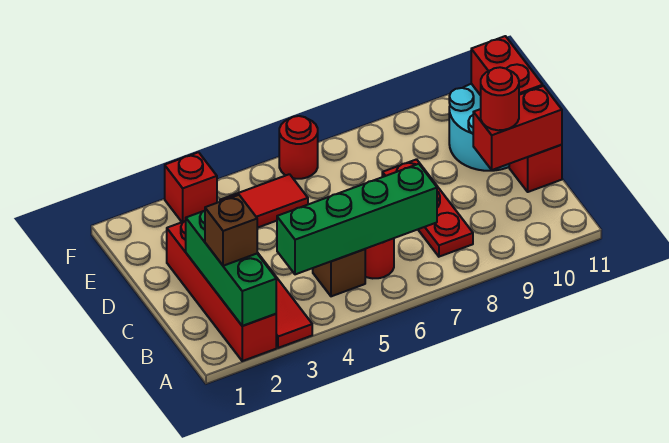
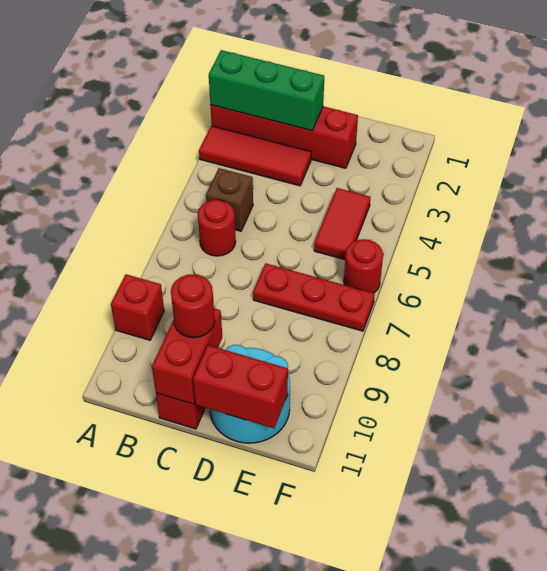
brown brick B2 level 3 -> none
green brick B4:B7 level 2 -> none
red plate B8:D8 level 1 -> red plate D7:F7 level 1
red brick F3 level 1 -> red brick A9 level 1

